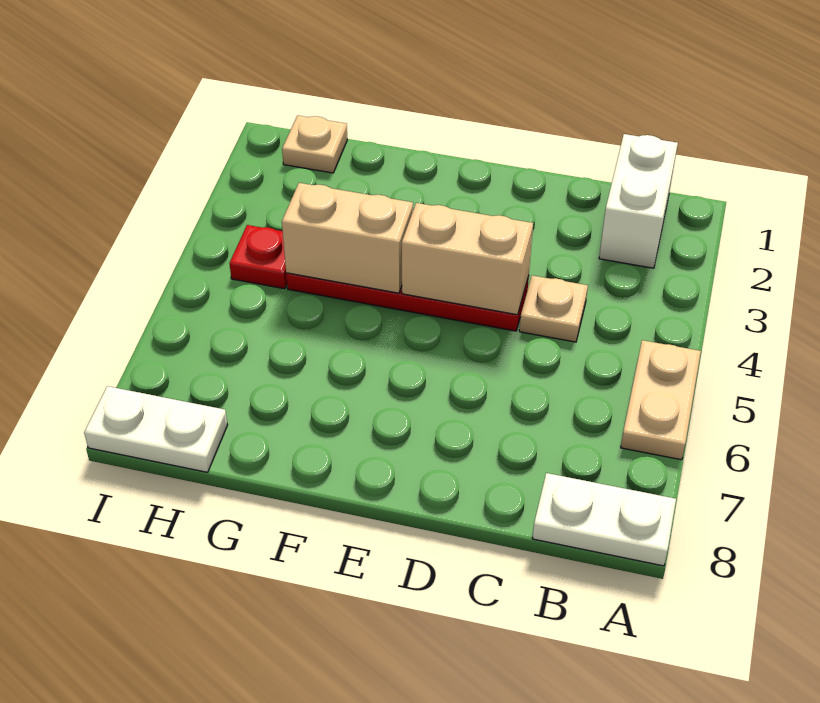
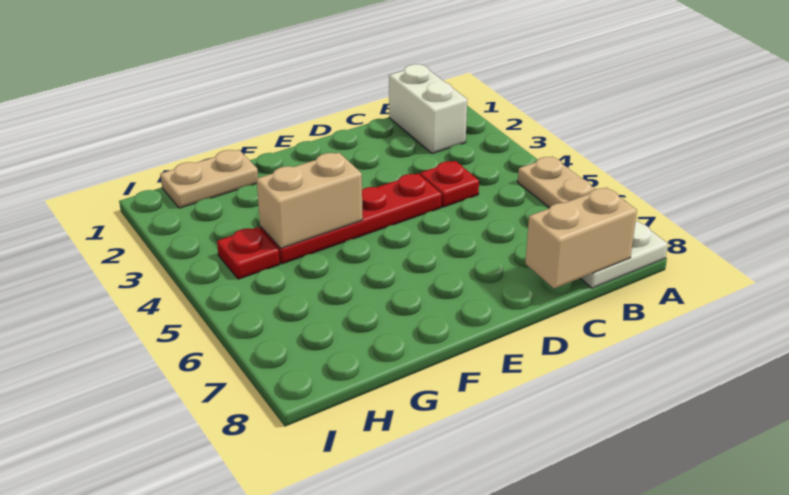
tan plate C4 level 1 -> red plate C4 level 1
tan brick D4:E4 level 2 -> tan brick B8:C8 level 2
tan plate H1 level 1 -> tan plate G1:H1 level 1
white plate H8:I8 level 1 -> none

